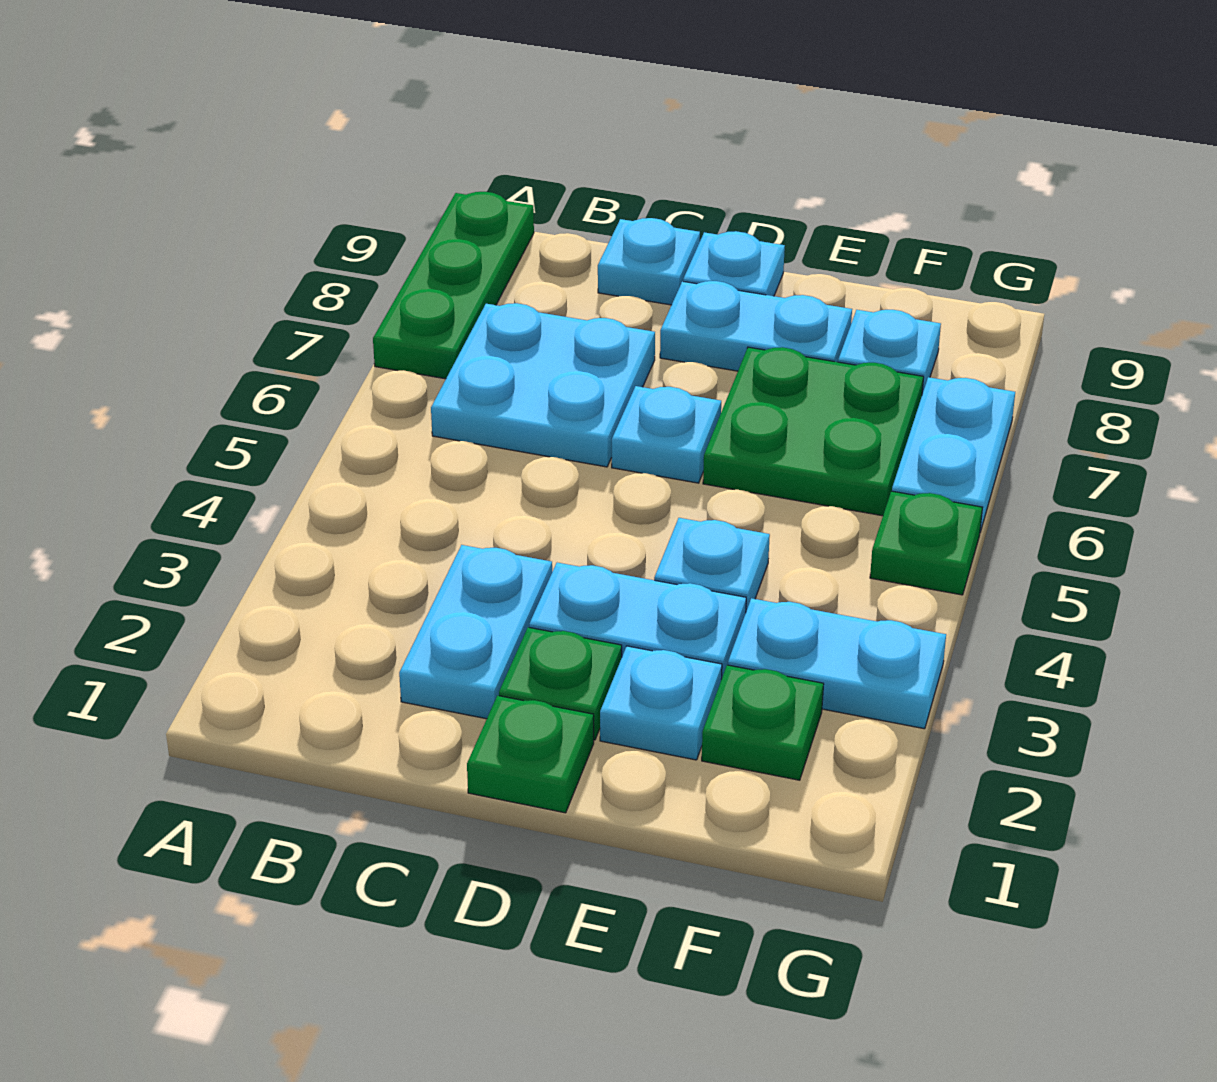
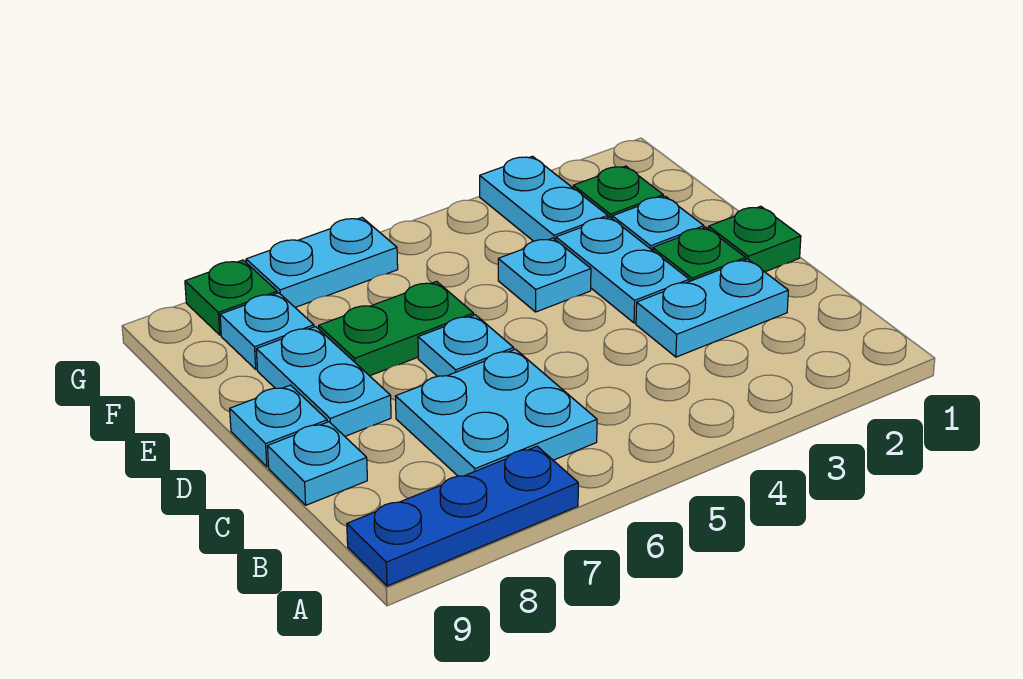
green plate A7:A9 level 1 -> blue plate A7:A9 level 1
green plate E6:F7 level 1 -> green plate E6:E7 level 1
green plate G5 level 1 -> green plate G8 level 1

